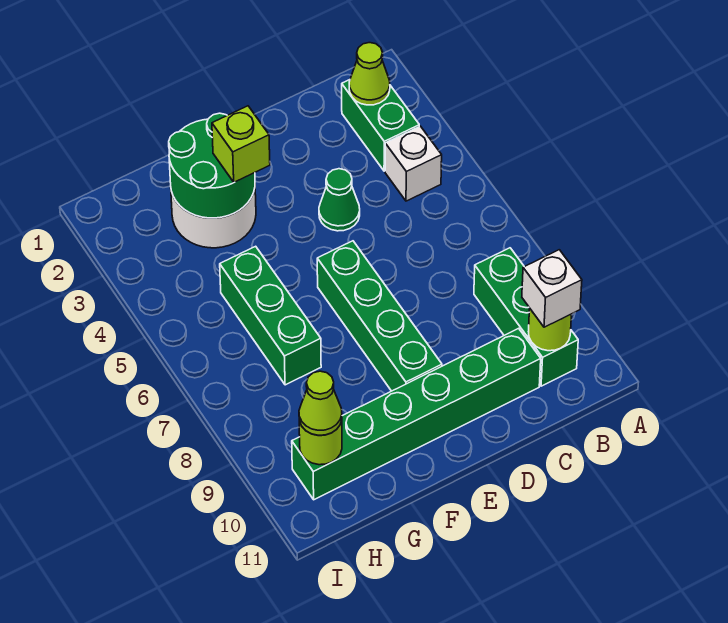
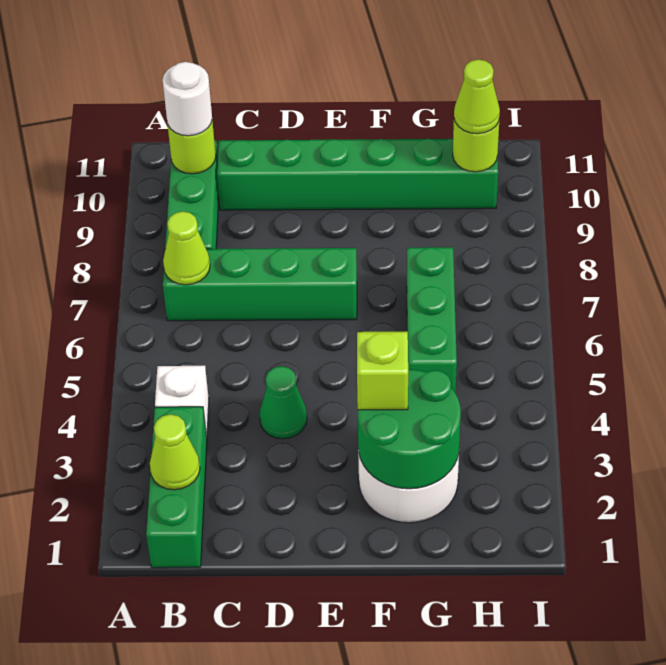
green brick B2:B3 level 1 -> green brick B1:B3 level 1
none -> lime cone B7 level 2
white brick B10 level 3 -> white round brick B10 level 3
green brick E6:E9 level 1 -> green brick B7:E7 level 1

